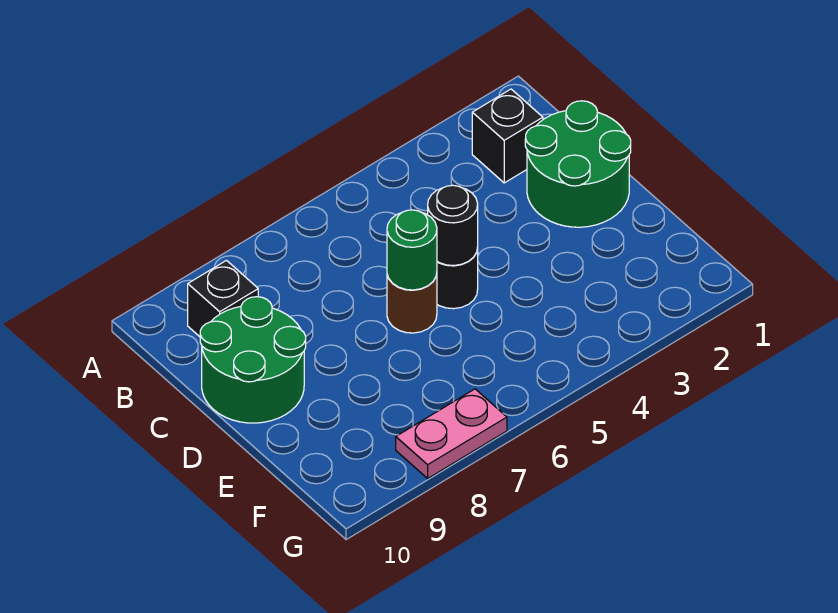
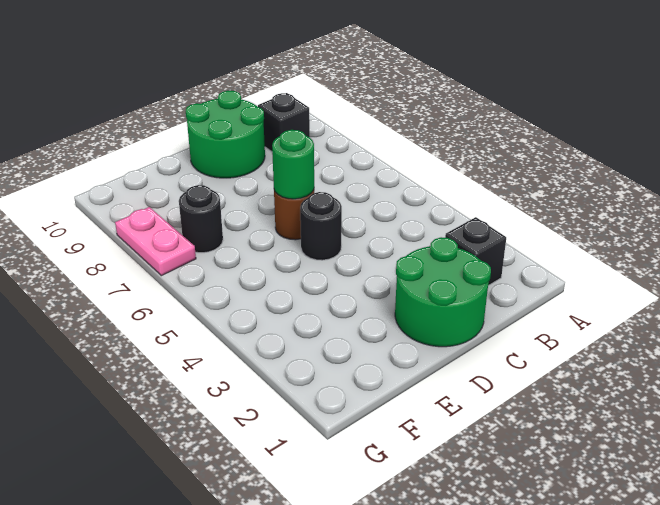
black round brick D5 level 2 -> black round brick F7 level 1

